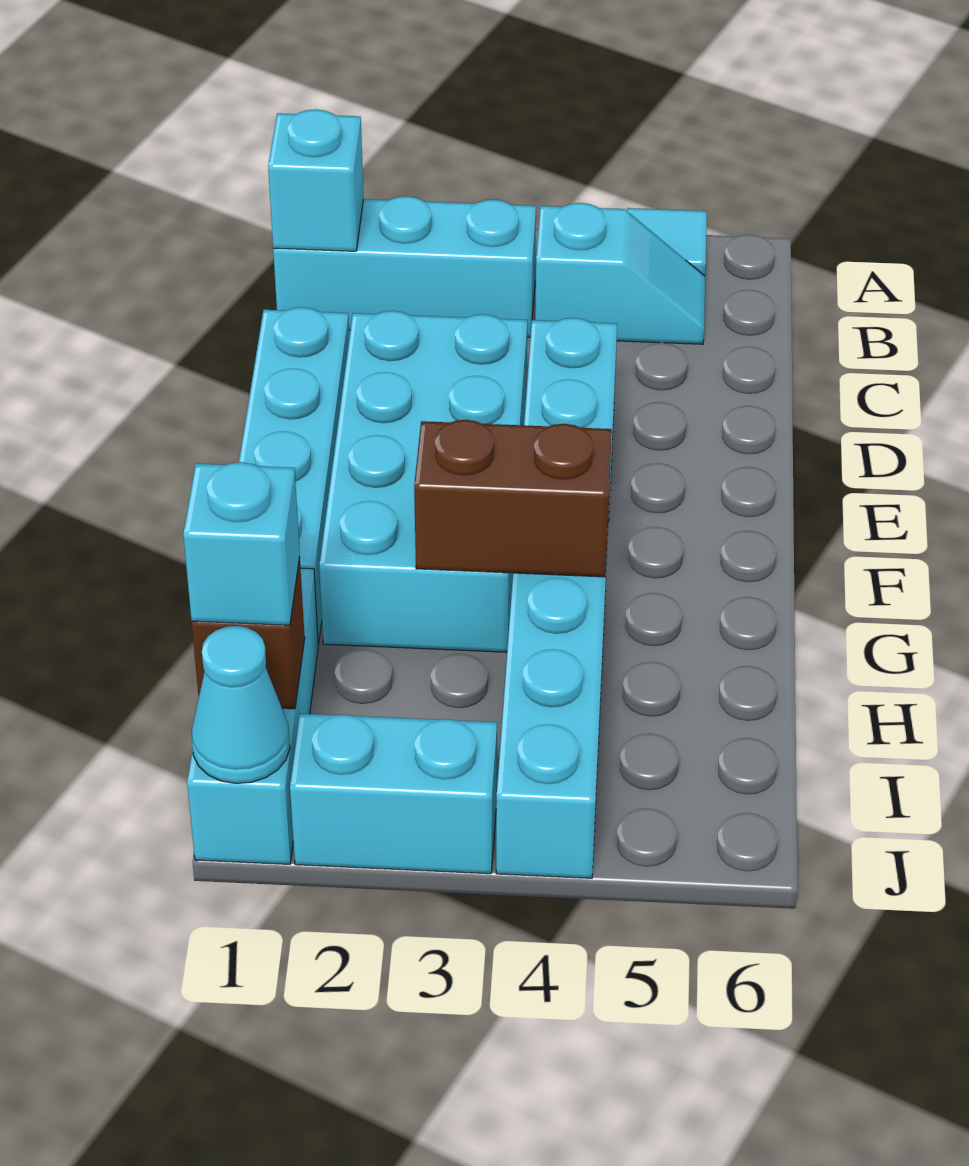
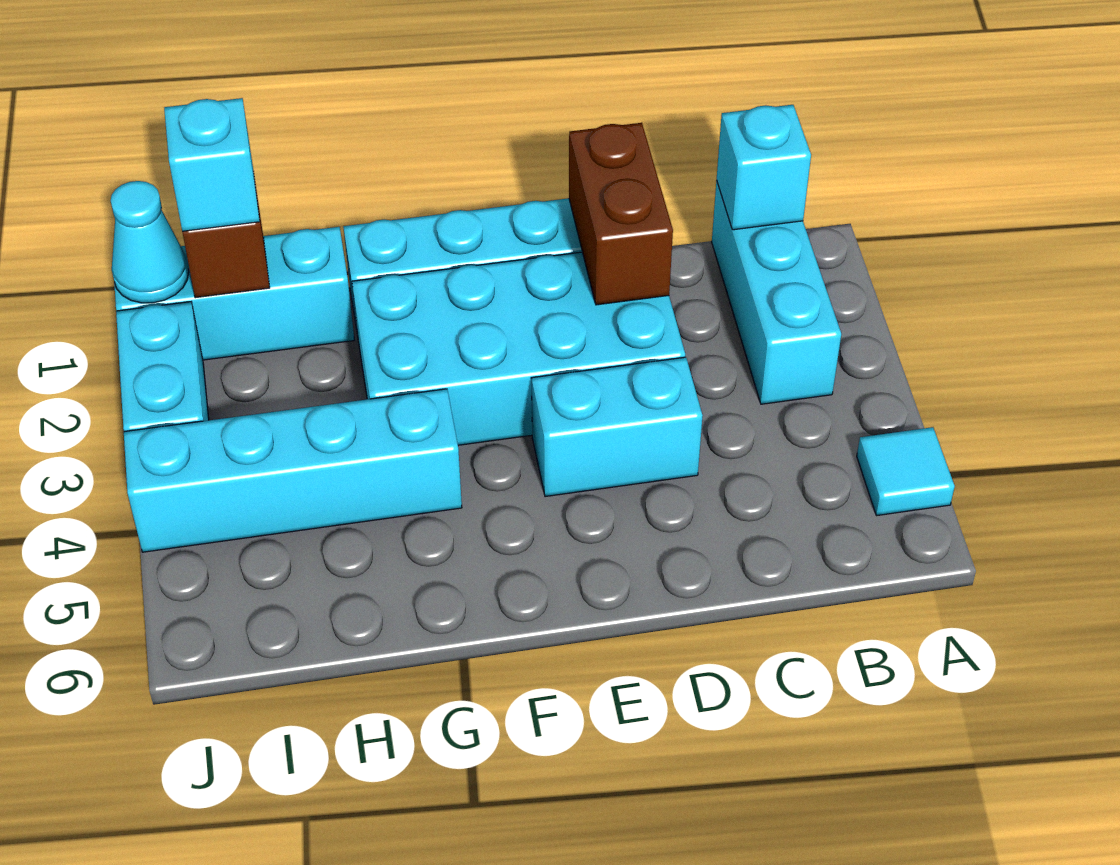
cyan slope B4:B5 level 1 top 4 -> none
brown brick G3:G4 level 2 -> brown brick D1:D2 level 2

